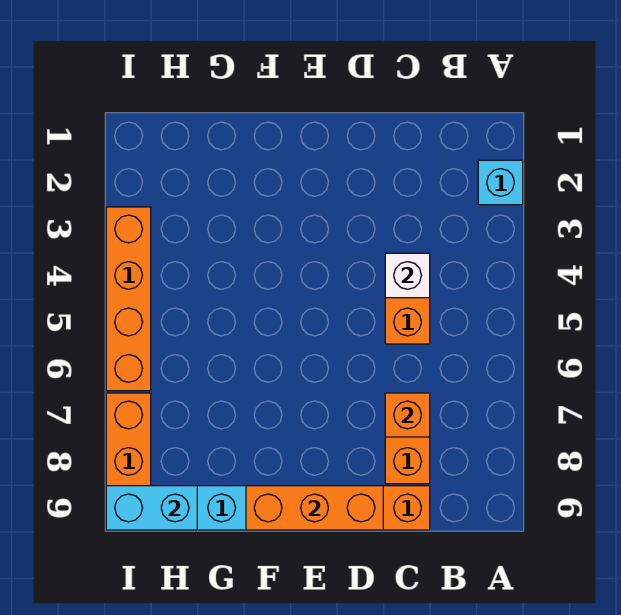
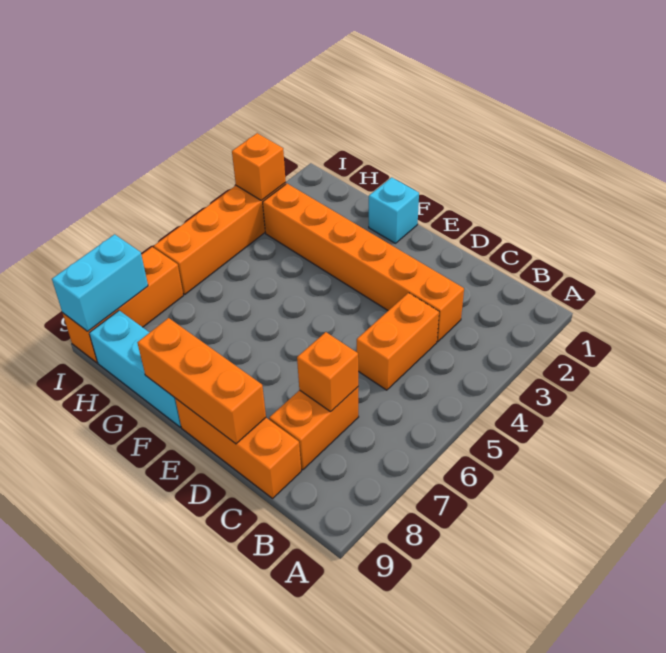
cyan brick A2 level 1 -> cyan brick F1 level 1
none -> orange brick C3:H3 level 1
white brick C4 level 2 -> none
cyan brick H9:I9 level 2 -> cyan brick I8:I9 level 2
none -> orange brick I3 level 2

